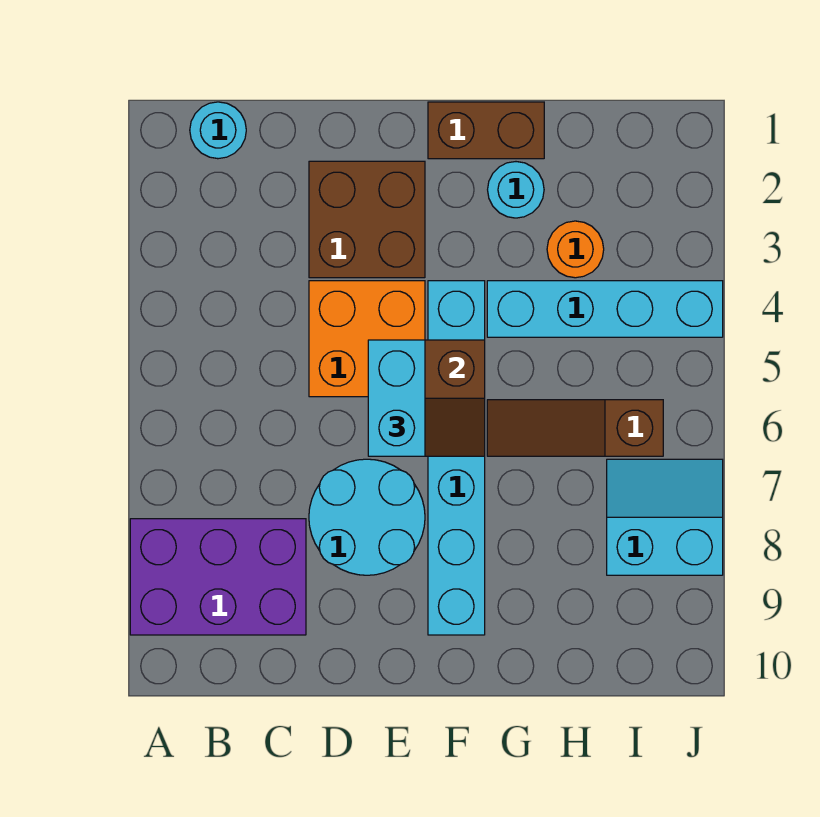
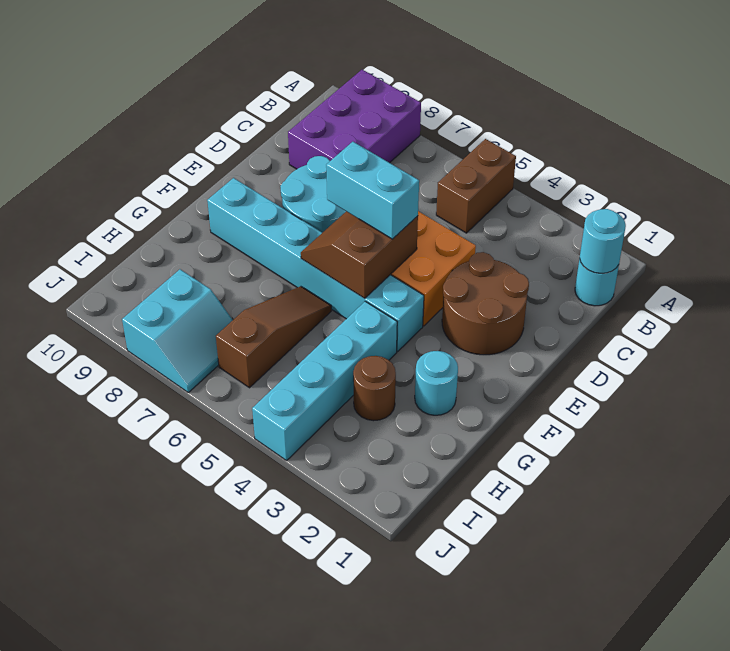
none -> cyan round brick B1 level 2
brown brick D2:E3 level 1 -> brown round brick D2:E3 level 1
brown brick F1:G1 level 1 -> brown brick A5:B5 level 1
orange round brick H3 level 1 -> brown round brick H3 level 1

